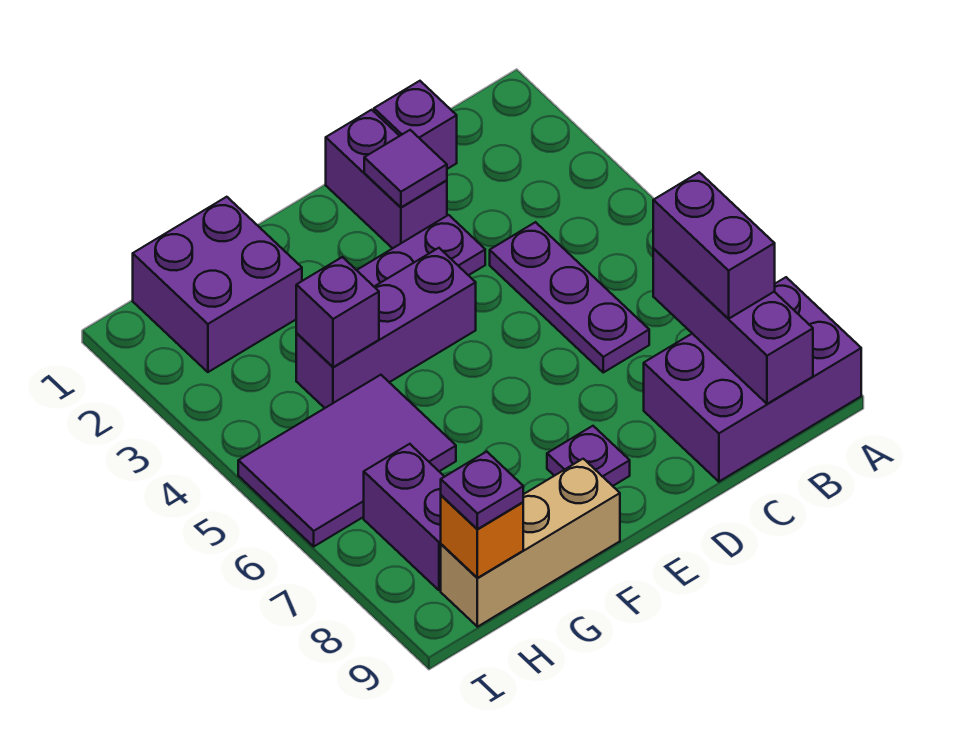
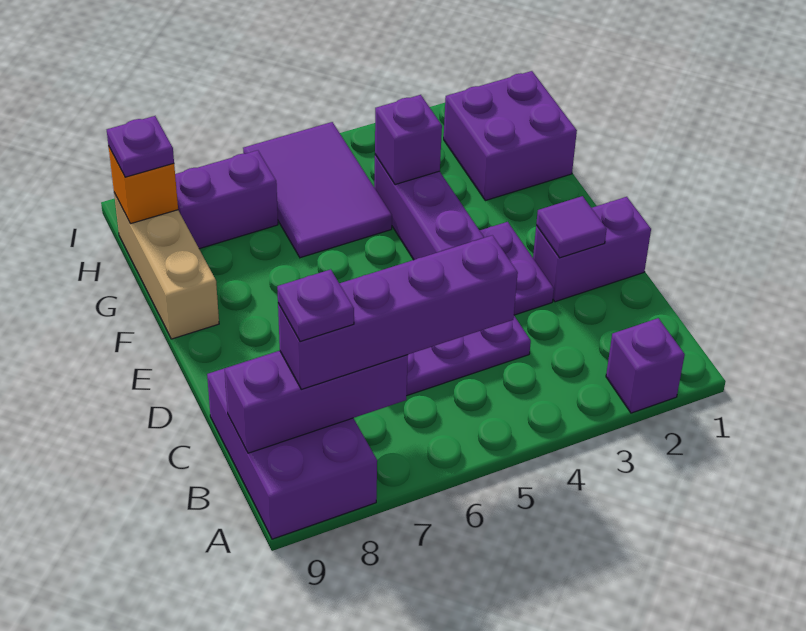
purple brick B7:B8 level 3 -> purple brick B5:B8 level 3
purple brick C1 level 1 -> purple brick A2 level 1
purple plate E8 level 1 -> purple plate B8 level 4

